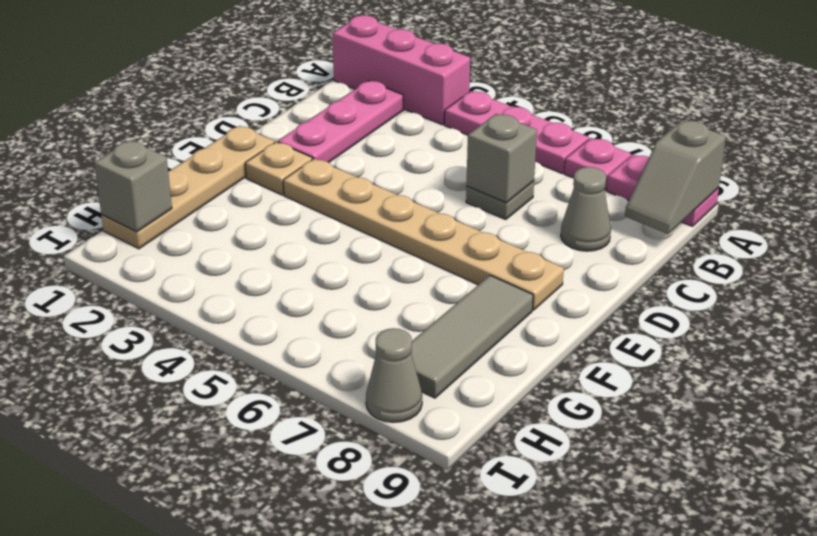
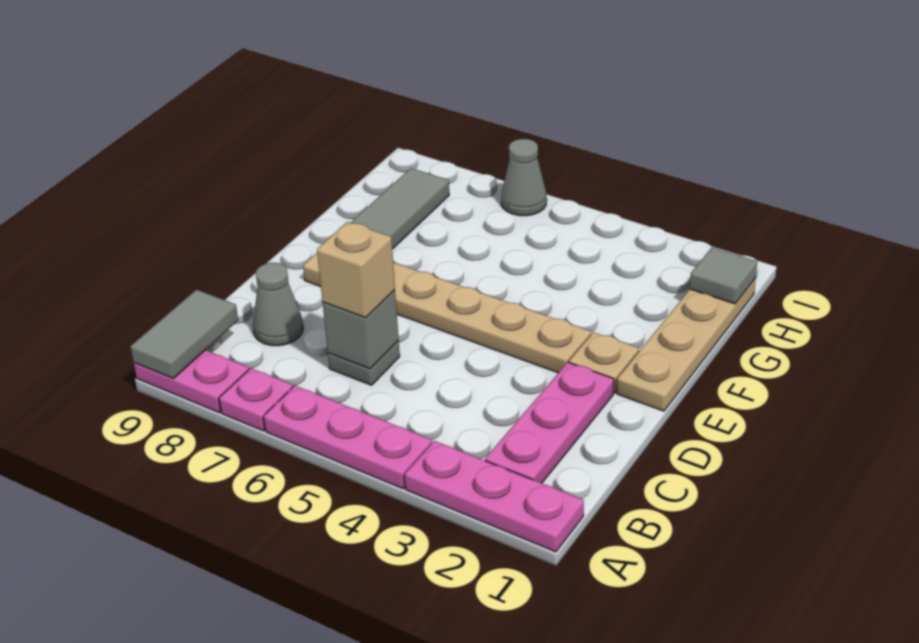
pink brick A1:A3 level 1 -> pink plate A1:A3 level 1
grey slope A9:B9 level 2 top A -> grey tile A9:B9 level 2
none -> tan brick C6 level 3
grey brick H1 level 2 -> grey tile H1 level 2
grey cone I8 level 1 -> grey cone I6 level 1

